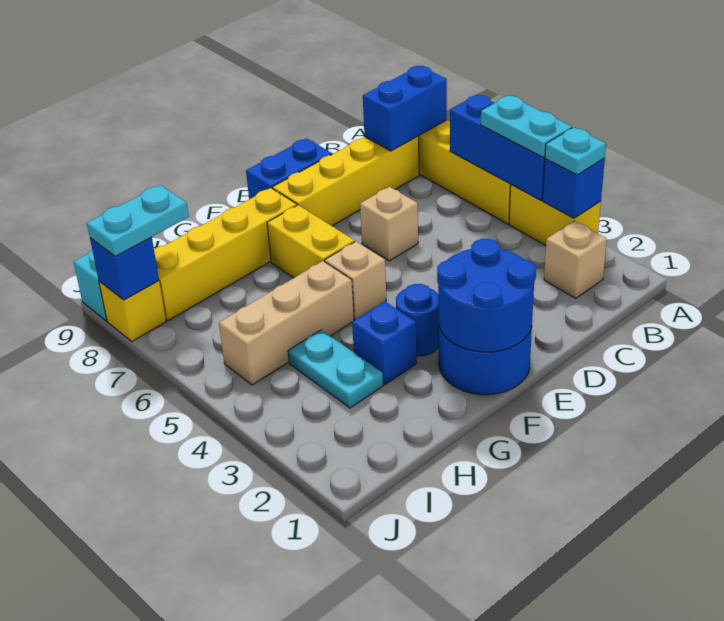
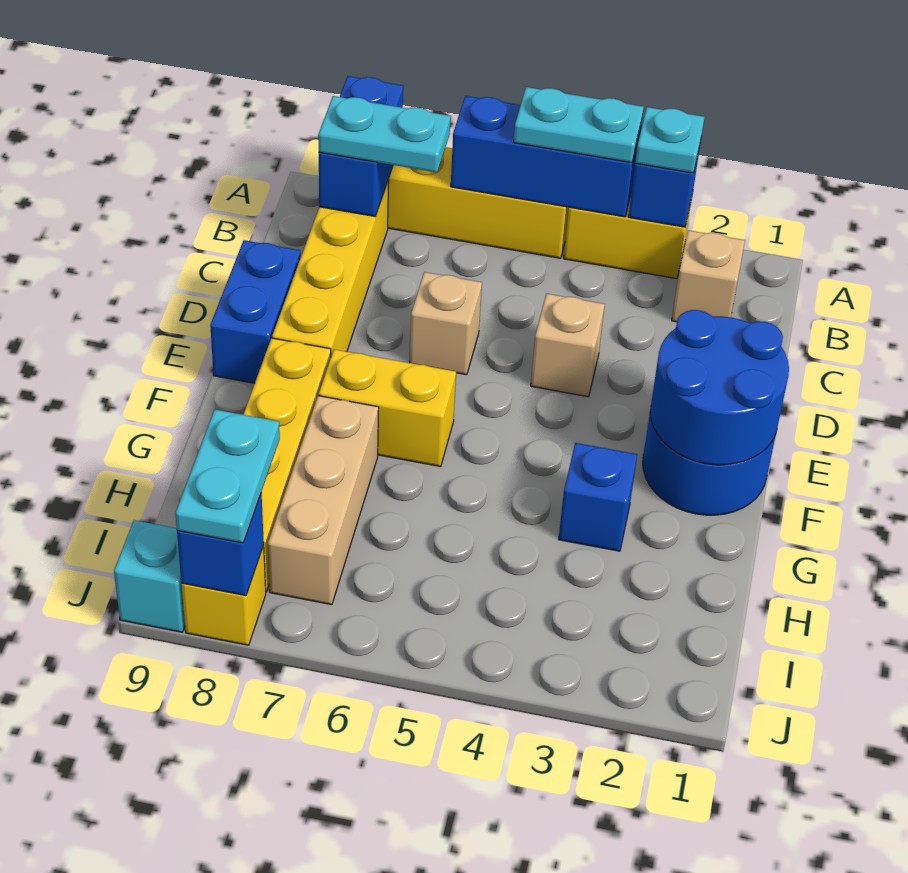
blue round brick F3 level 1 -> none
tan brick F5 level 1 -> tan brick D4 level 1
tan brick G5:I5 level 1 -> tan brick G7:I7 level 1
cyan plate H3:H4 level 1 -> cyan plate B7:B8 level 3

